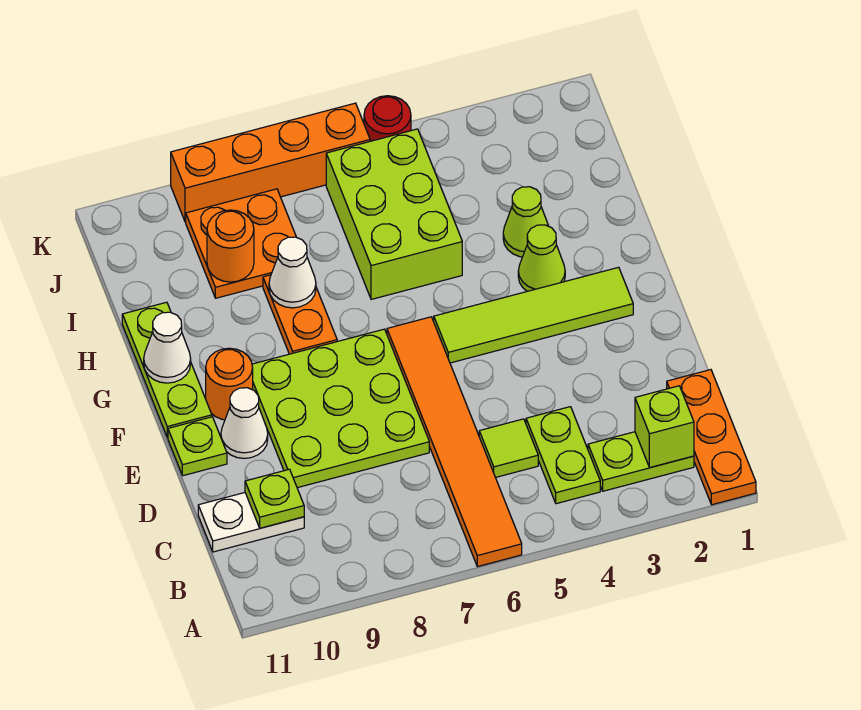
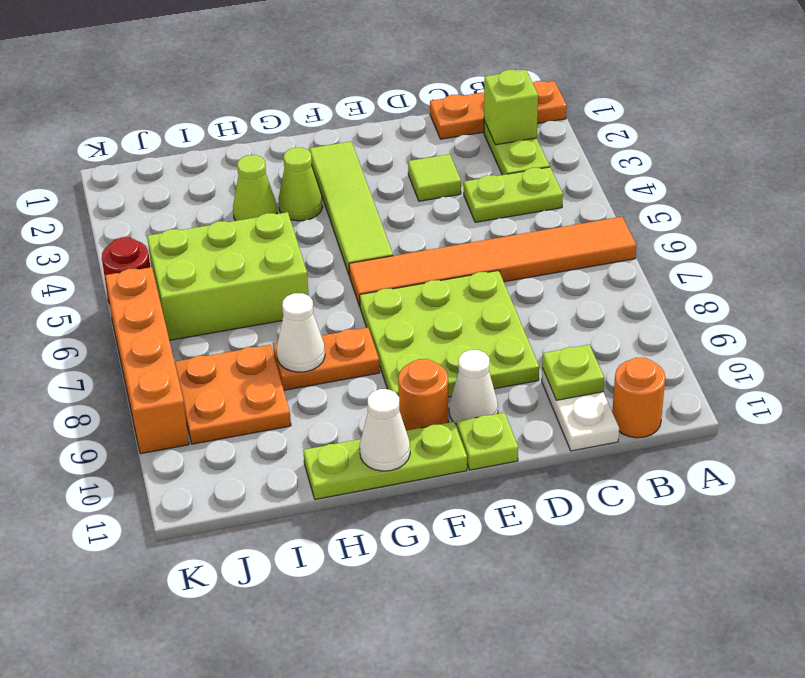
lime tile C5 level 1 -> lime tile D3 level 1
orange round brick I9 level 2 -> orange round brick B11 level 1

